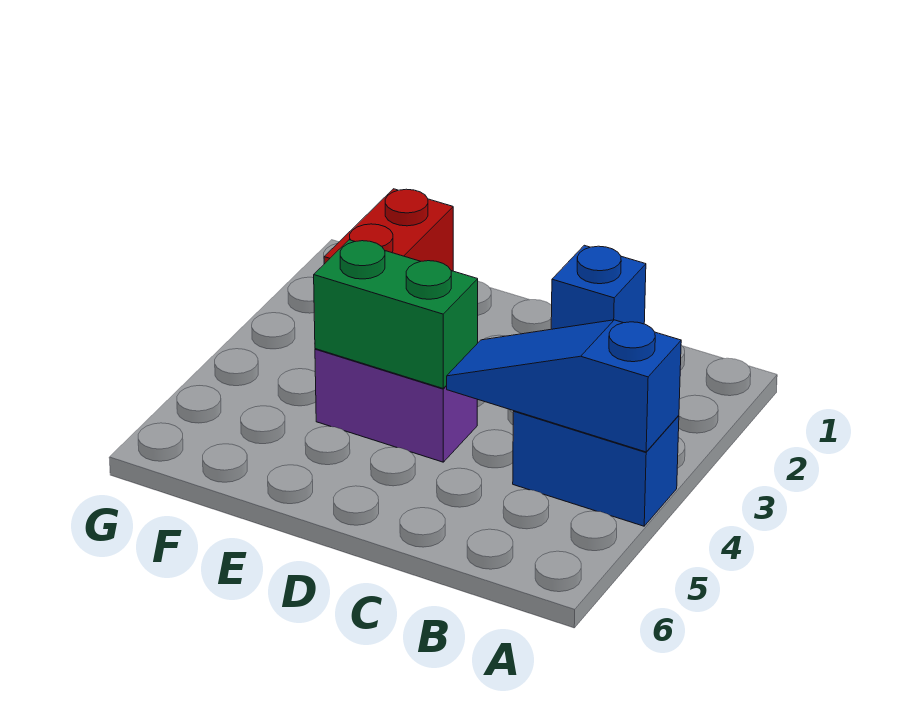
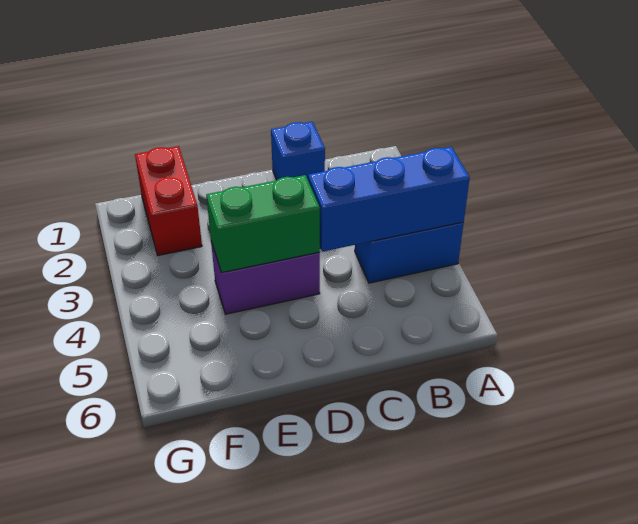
blue slope A4:C4 level 2 top A -> blue brick A4:C4 level 2

